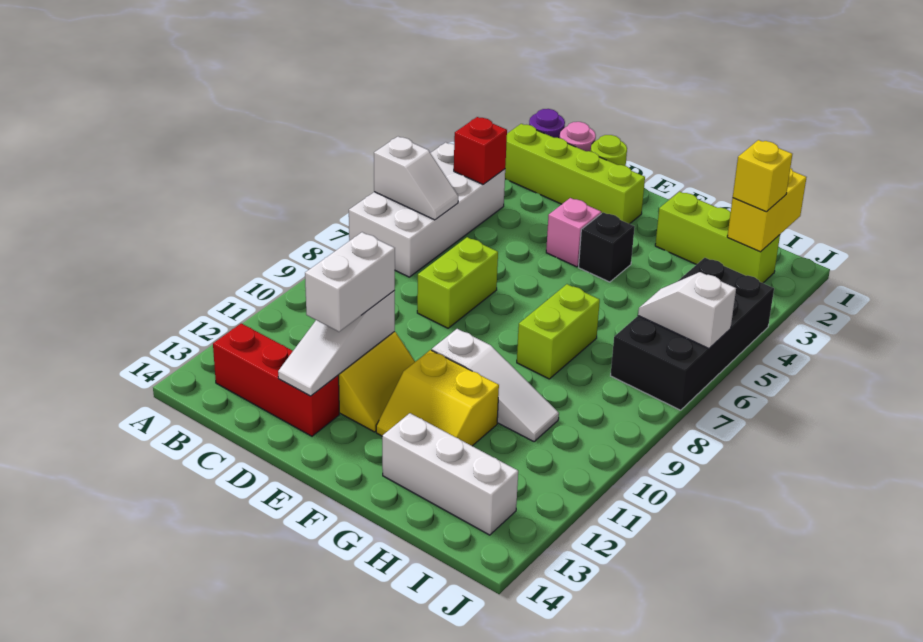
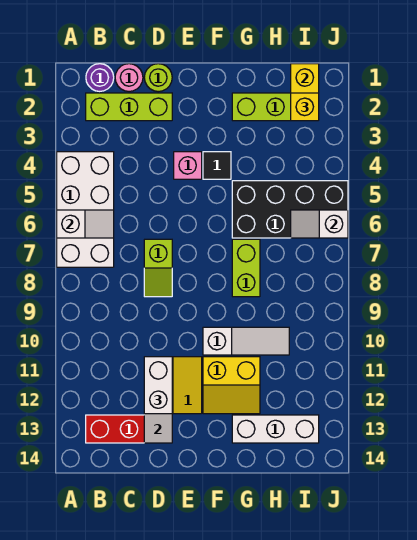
lime brick B2:E2 level 1 -> lime brick B2:D2 level 1
red brick B4 level 2 -> none
lime brick D7:D8 level 1 -> lime slope D7:D8 level 1 top 7
black brick F4 level 1 -> black tile F4 level 1
black brick I4:J7 level 1 -> black brick G5:J6 level 1

